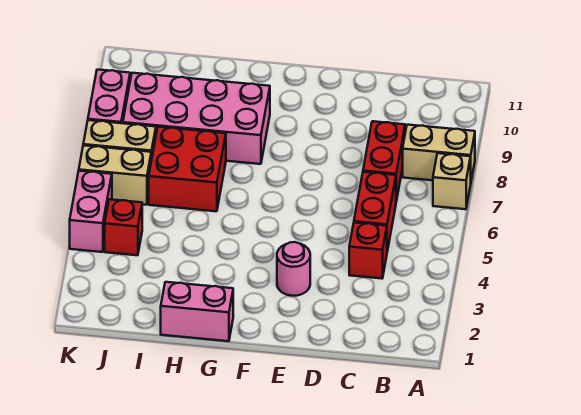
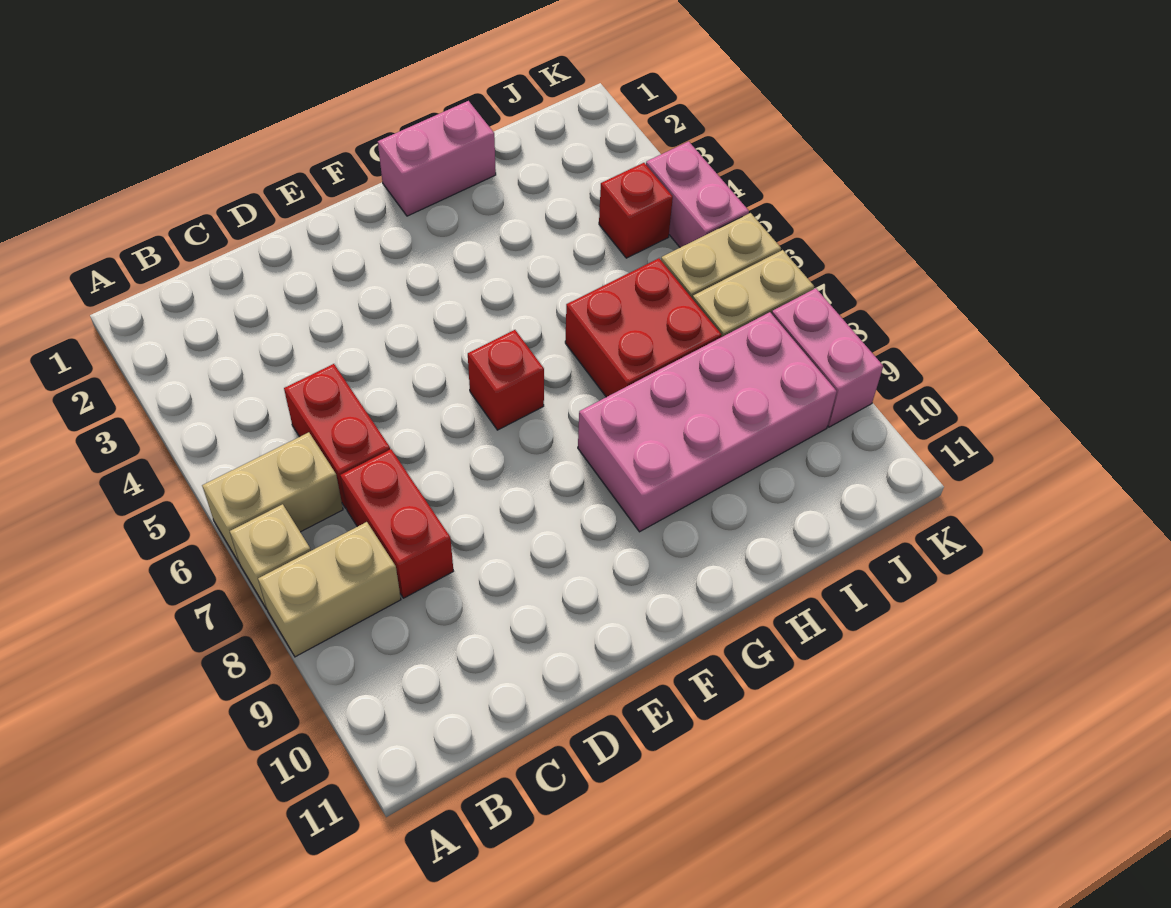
none -> tan brick A6:B6 level 1
red brick C4 level 1 -> red brick F6 level 1
pink round brick E3 level 1 -> none

